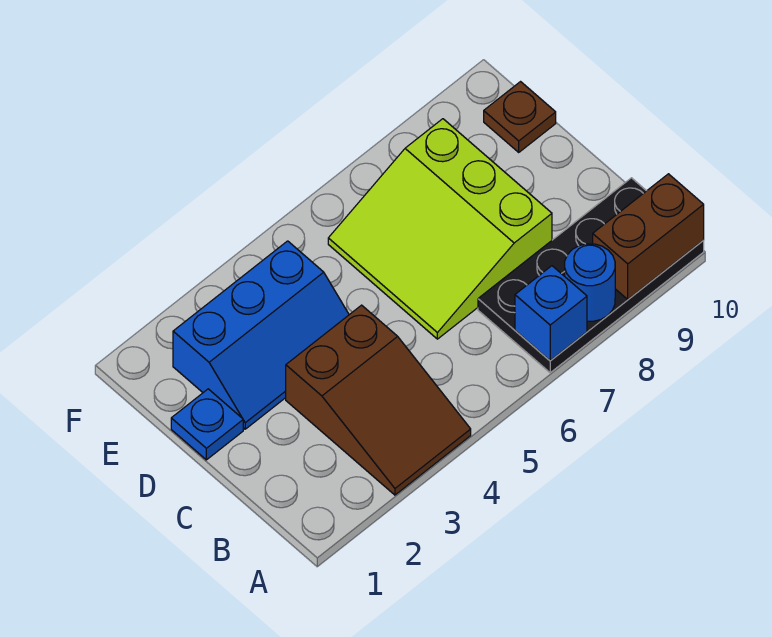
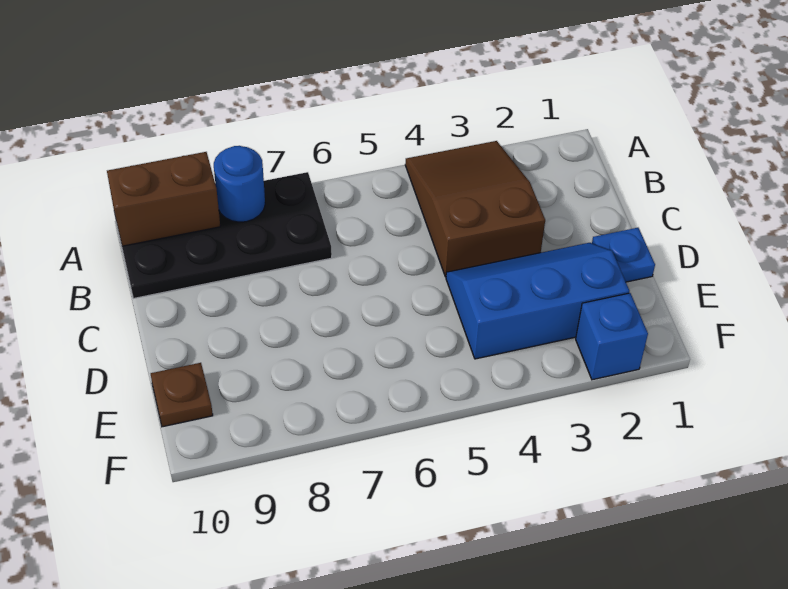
blue brick A7 level 2 -> blue brick F2 level 1
lime slope C6:E8 level 1 top 8 -> none

